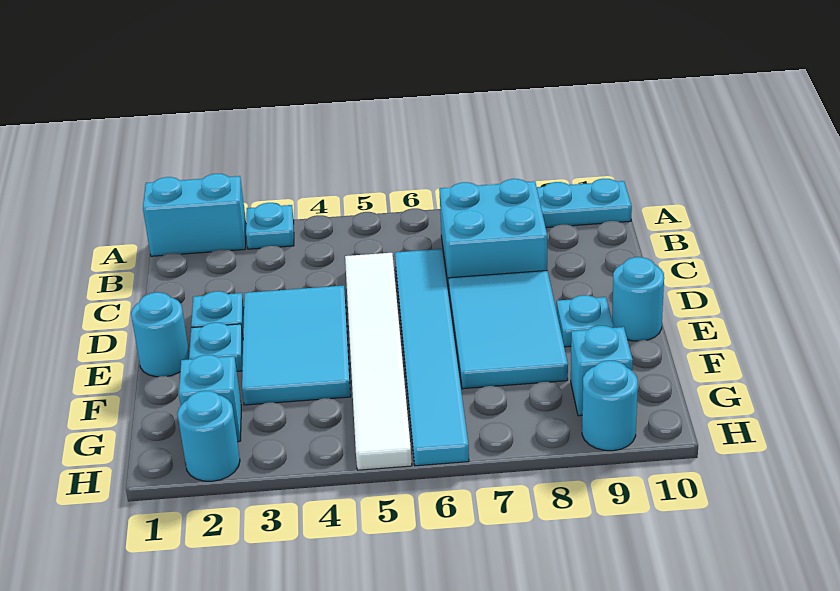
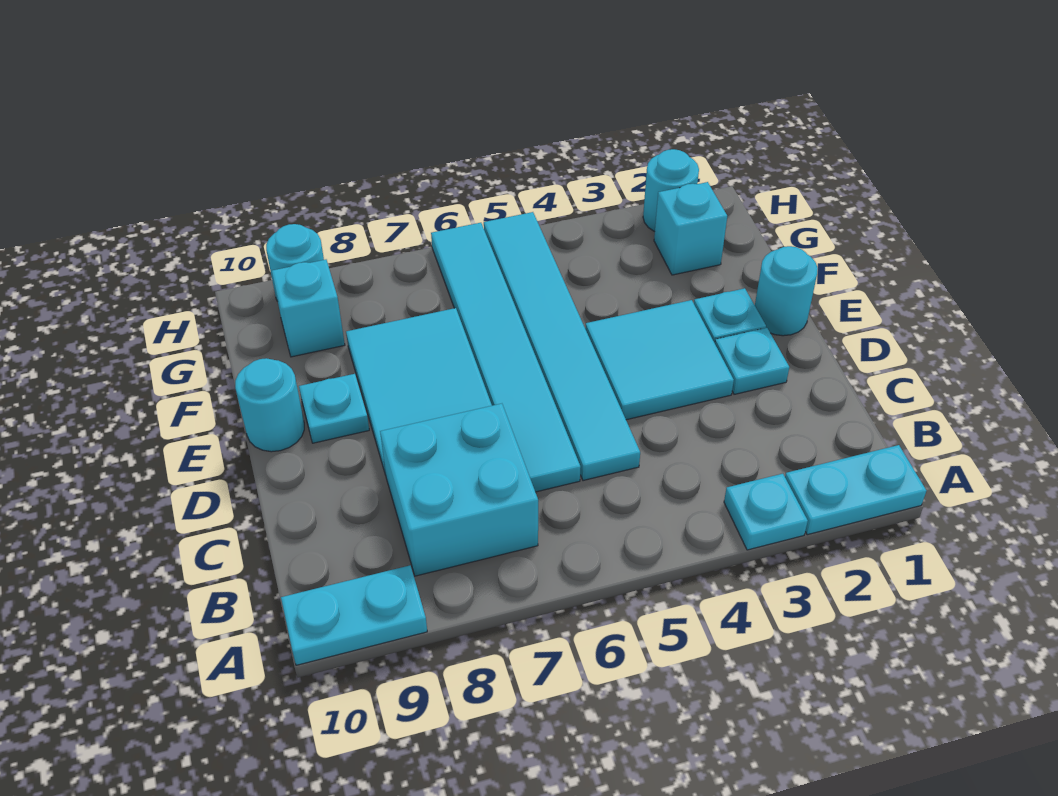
cyan brick A1:A2 level 1 -> cyan plate A1:A2 level 1
white tile C5:H5 level 1 -> cyan tile C5:H5 level 1
cyan tile D3:F4 level 1 -> cyan tile D3:E4 level 1

